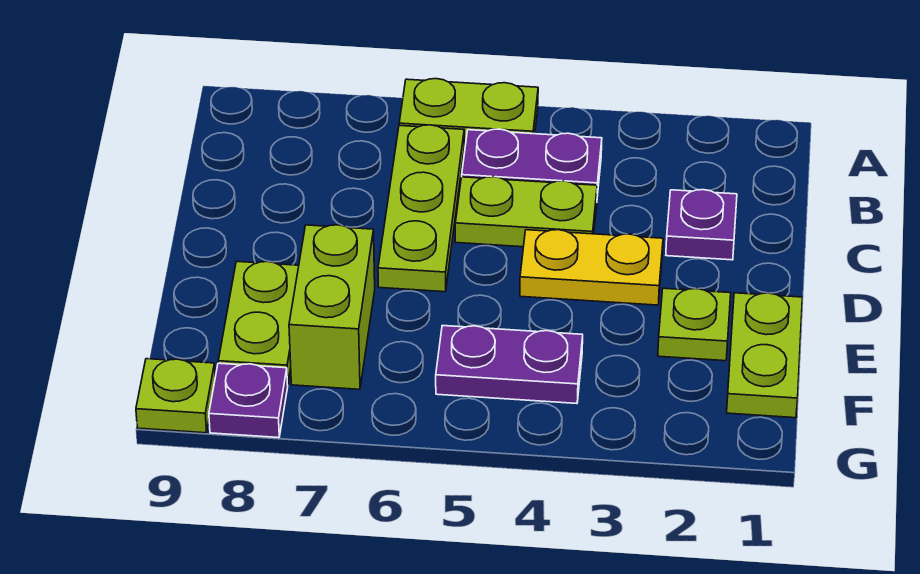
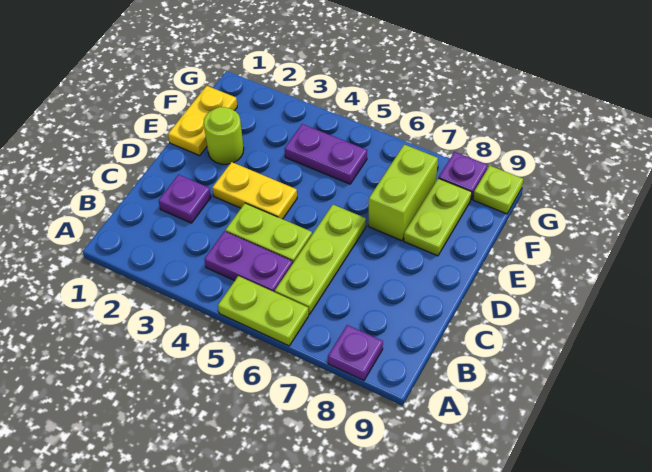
none -> purple plate A8 level 1
lime plate E1:F1 level 1 -> yellow plate E1:F1 level 1
lime plate E2 level 1 -> lime round brick E2 level 1

